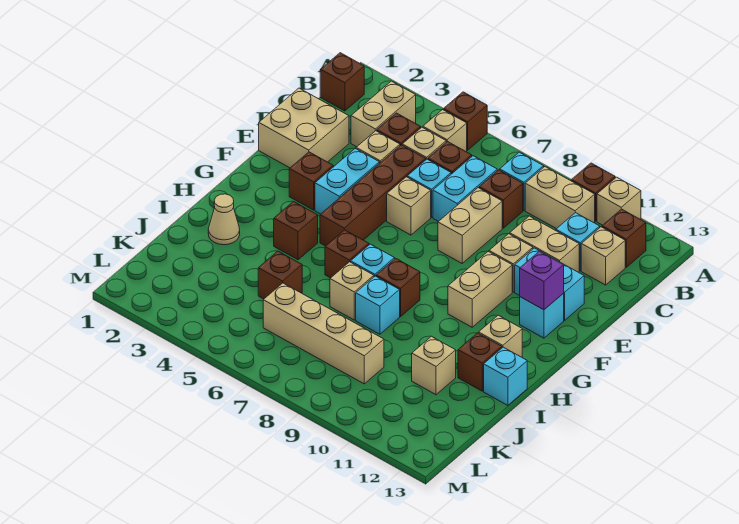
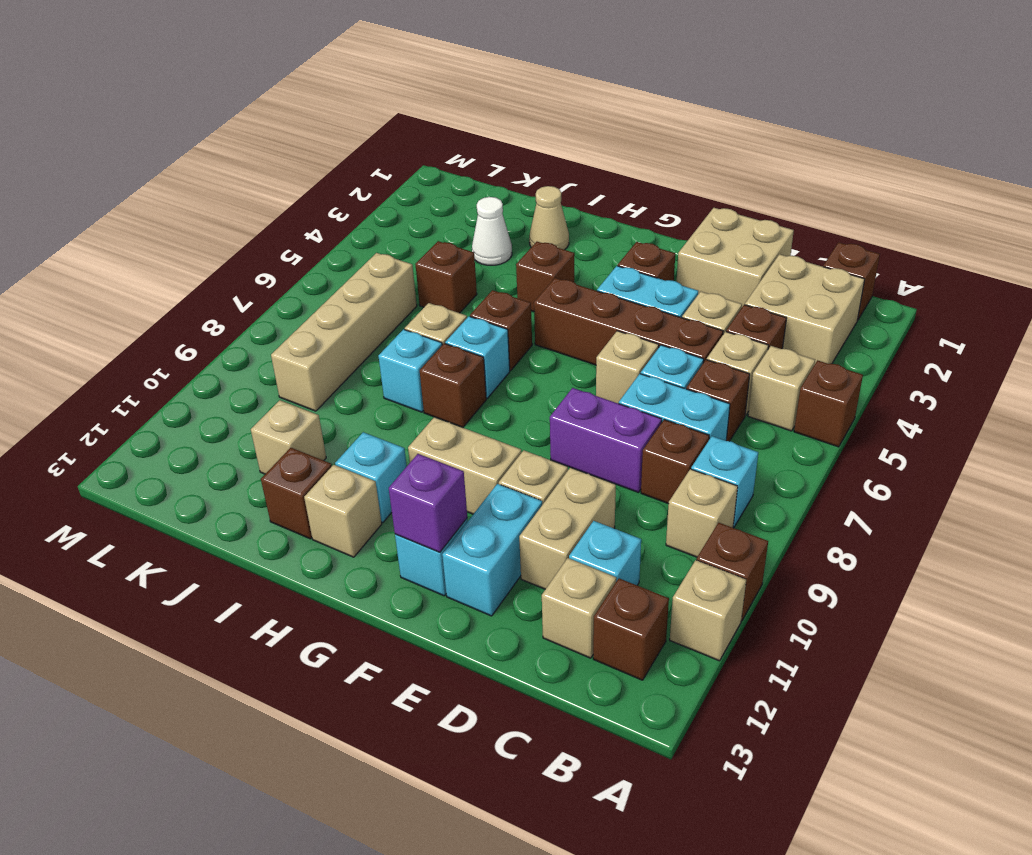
tan brick B3:C3 level 1 -> tan brick B2:C3 level 1
tan brick B9:B10 level 1 -> tan brick B9 level 1
tan brick D8:E8 level 1 -> purple brick D8:E8 level 1
cyan brick I13 level 1 -> cyan brick H11 level 1
none -> white cone J3 level 1

